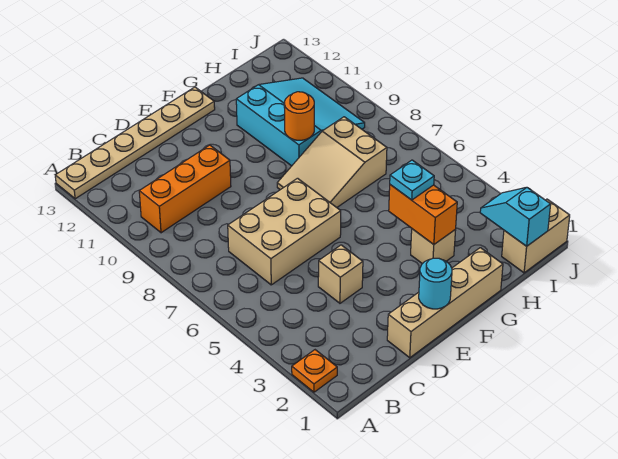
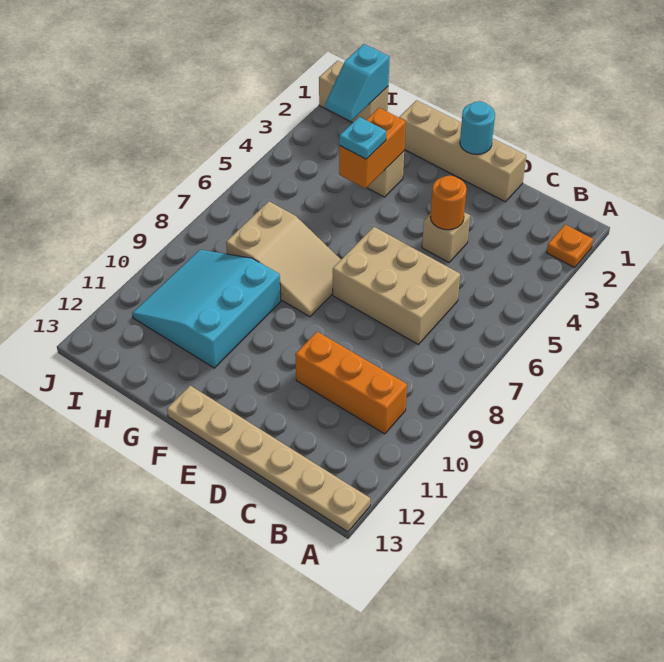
orange round brick G9 level 2 -> orange round brick D4 level 2

